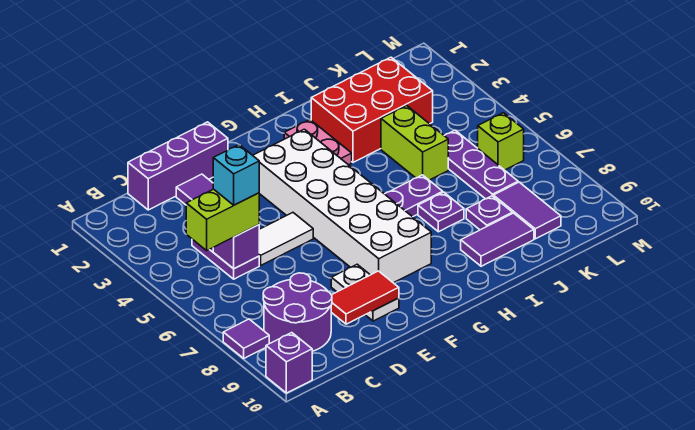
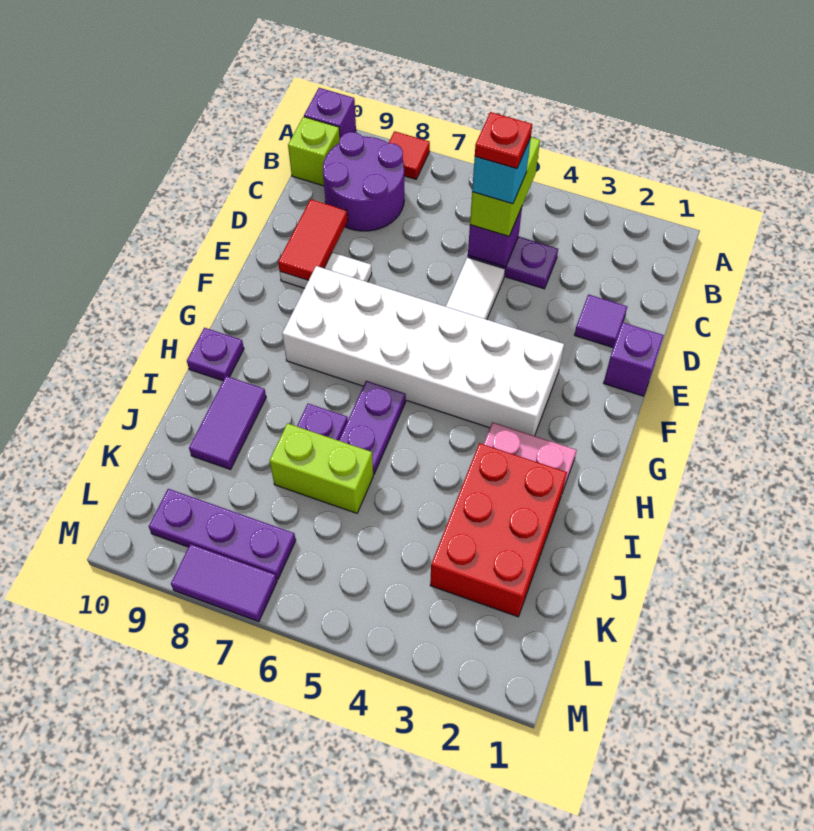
purple tile A8 level 1 -> red tile A8 level 1
purple brick C1:E1 level 1 -> purple brick E1 level 1
none -> red plate C5 level 5
lime brick J4:J5 level 1 -> lime brick J6:J7 level 1
purple plate J8 level 1 -> purple plate H10 level 1
purple plate K5:K7 level 1 -> purple plate L7:L9 level 1
purple tile K8:K9 level 1 -> purple tile M7:M8 level 1
lime brick L6 level 1 -> lime brick B10 level 1

